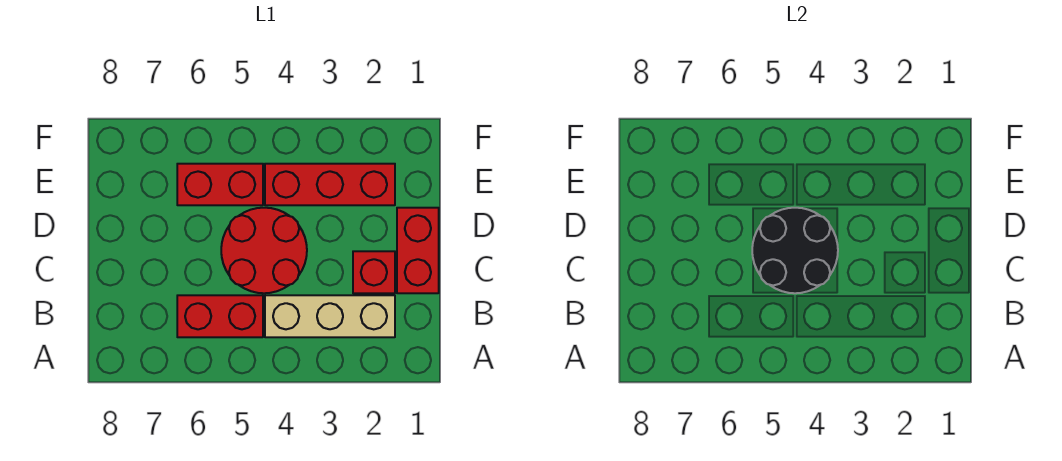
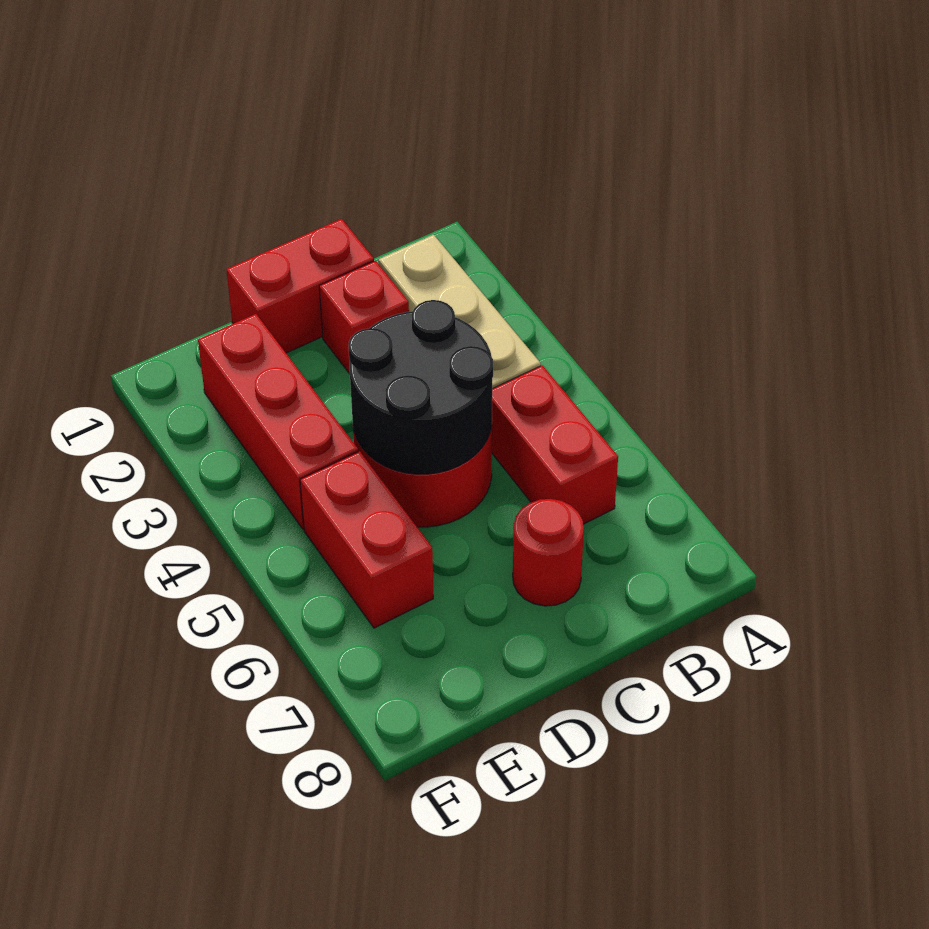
none -> red round brick C7 level 1

